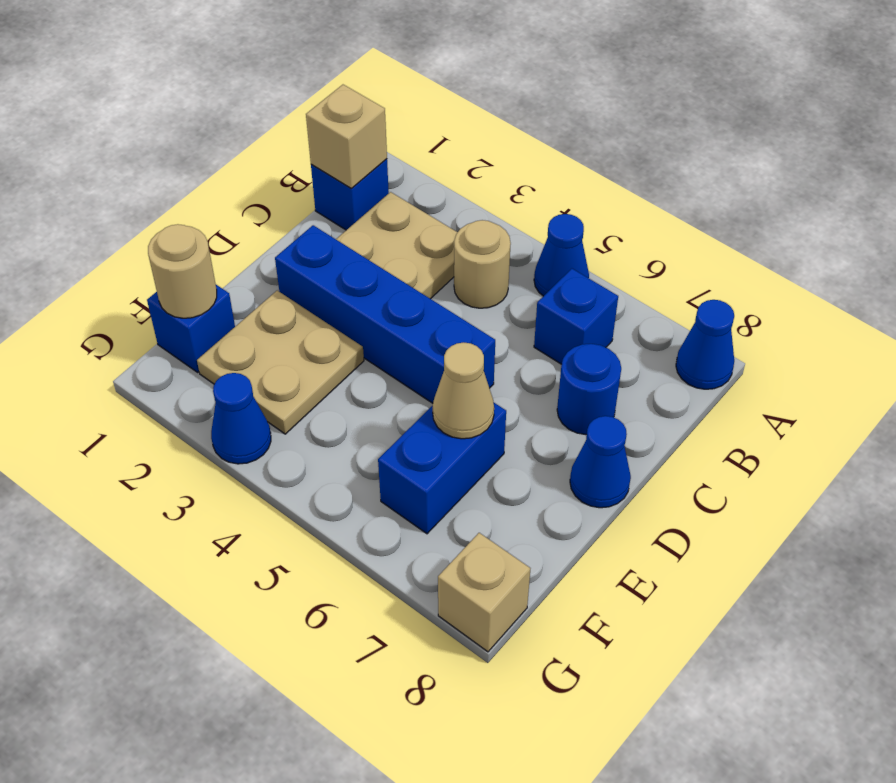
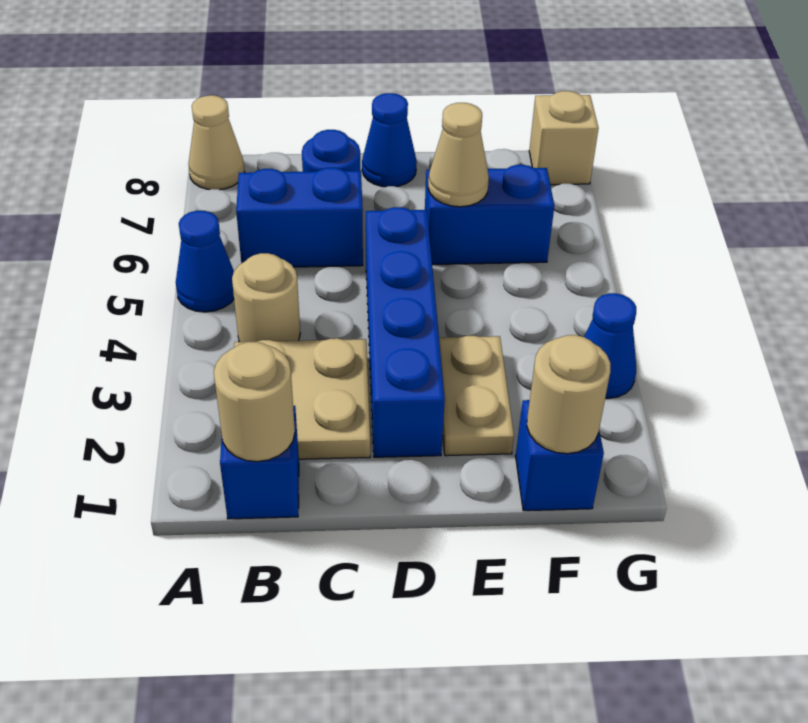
blue cone A8 level 1 -> tan cone A8 level 1
tan brick B1 level 2 -> tan round brick B1 level 2
blue brick B6 level 1 -> blue brick B6:C6 level 1
tan plate E2:F3 level 1 -> tan plate E2:E3 level 1

